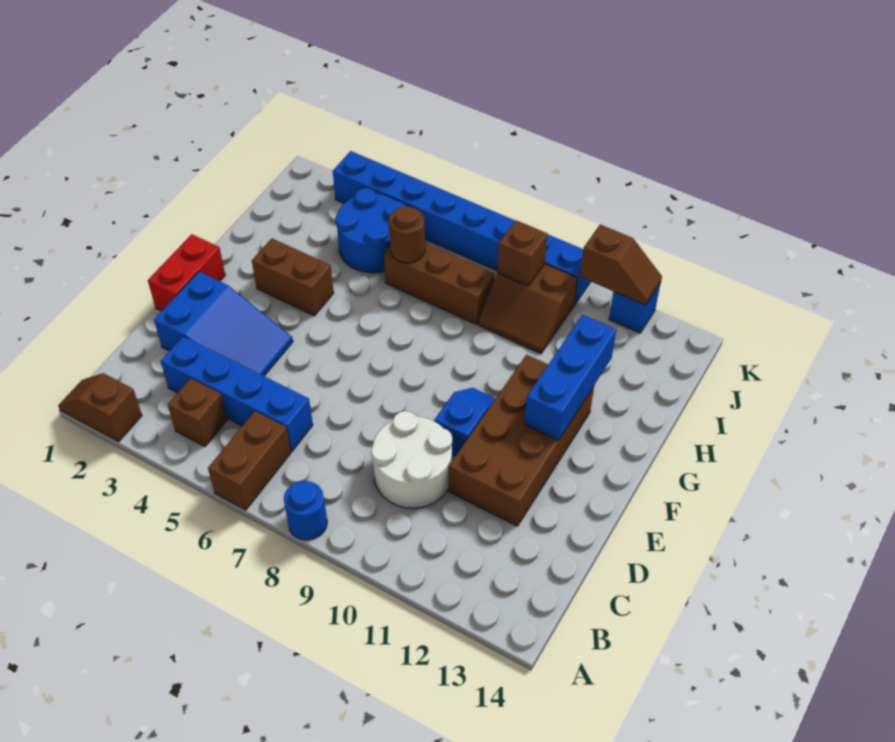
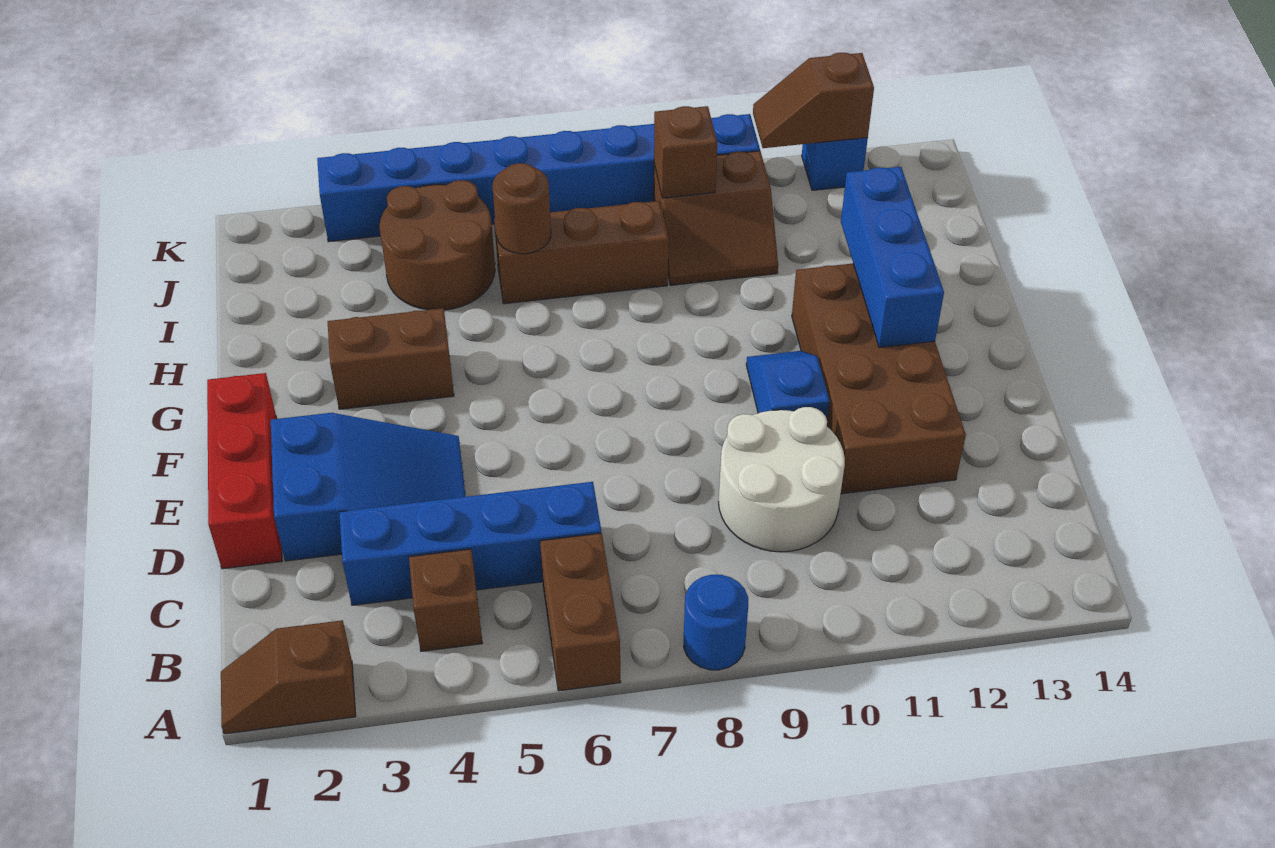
red brick E1:F1 level 1 -> red brick D1:F1 level 1
blue round brick I4:J5 level 1 -> brown round brick I4:J5 level 1
brown slope K11:K12 level 2 top 11 -> brown slope K11:K12 level 2 top 12

